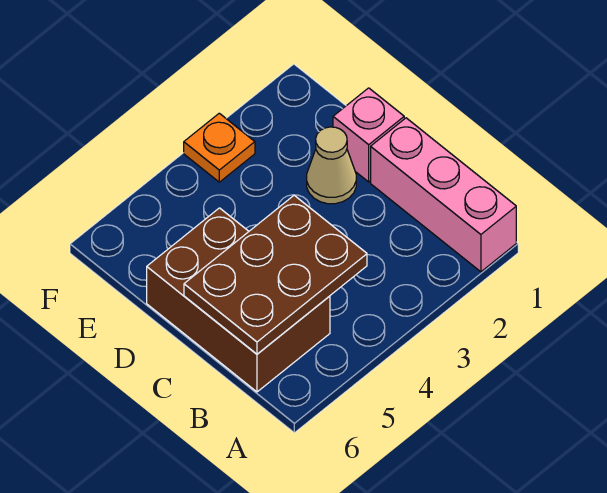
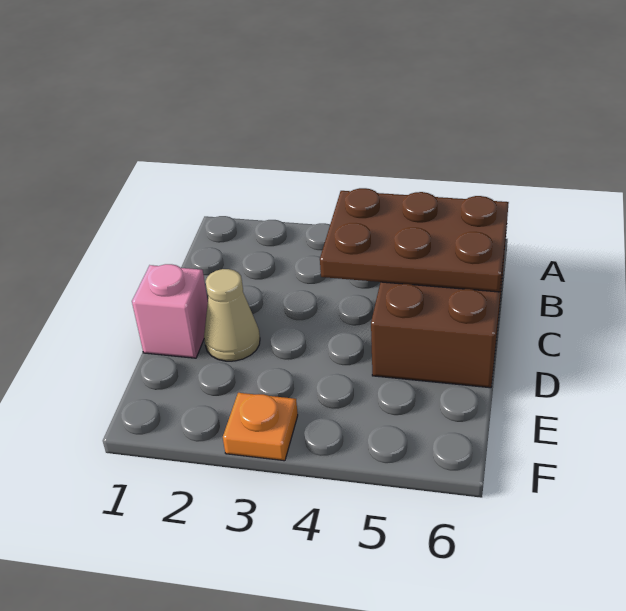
pink brick A1:C1 level 1 -> none

